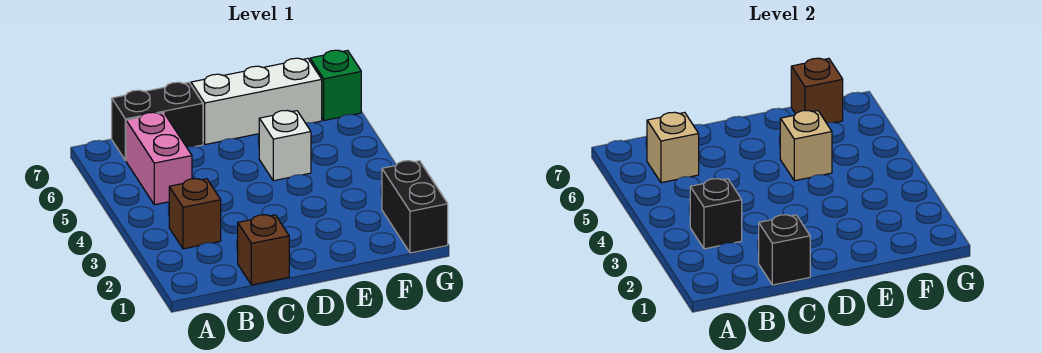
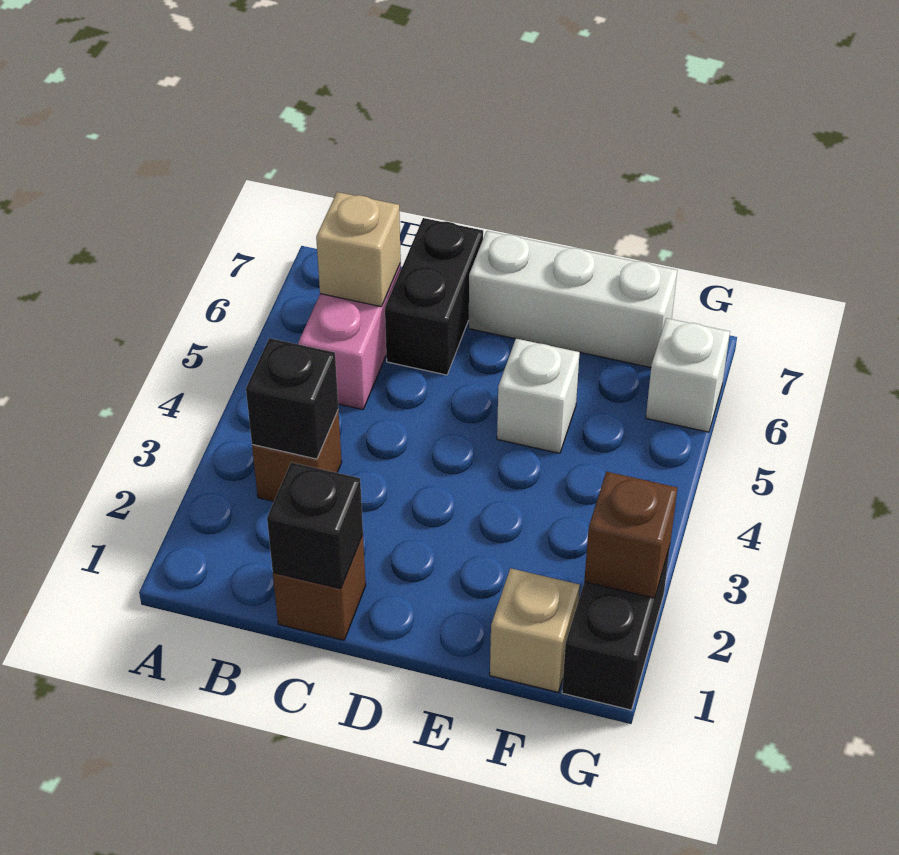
black brick B7:C7 level 1 -> black brick C6:C7 level 1
tan brick E5 level 2 -> tan brick F1 level 1
brown brick F7 level 2 -> brown brick G2 level 2
none -> white brick G6 level 1
green brick G7 level 1 -> none

